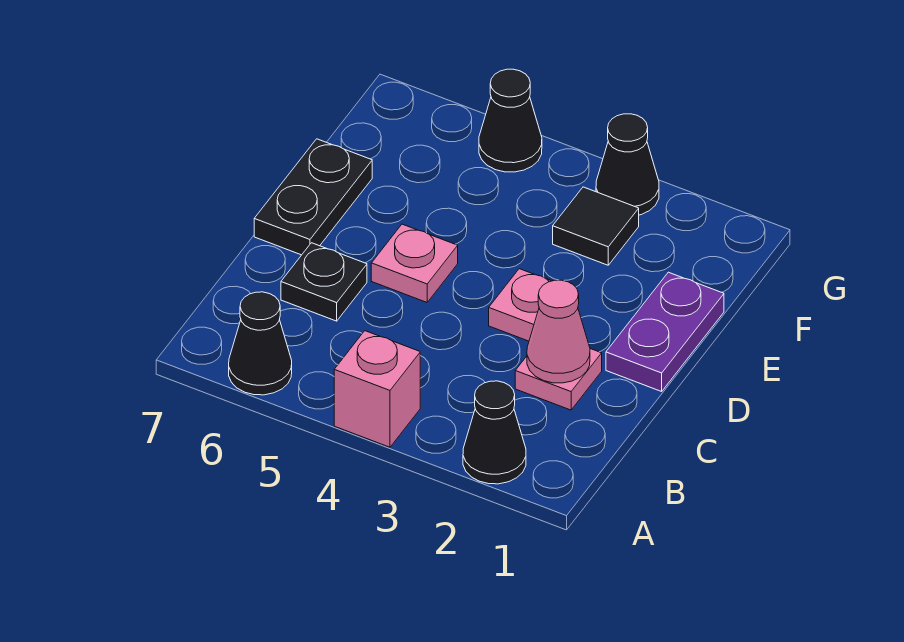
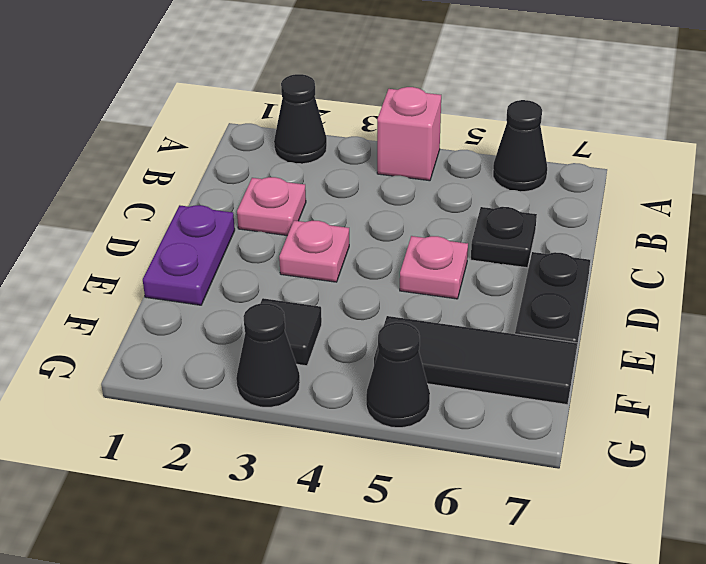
pink cone C2 level 2 -> none
none -> black tile F5:F7 level 1

